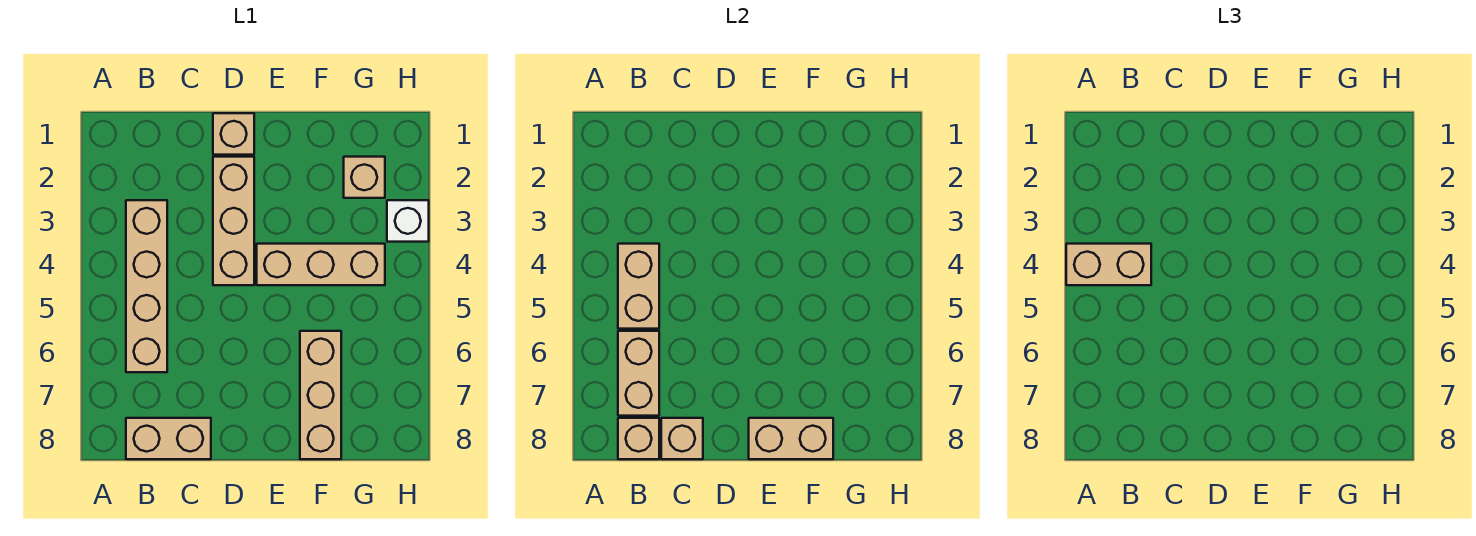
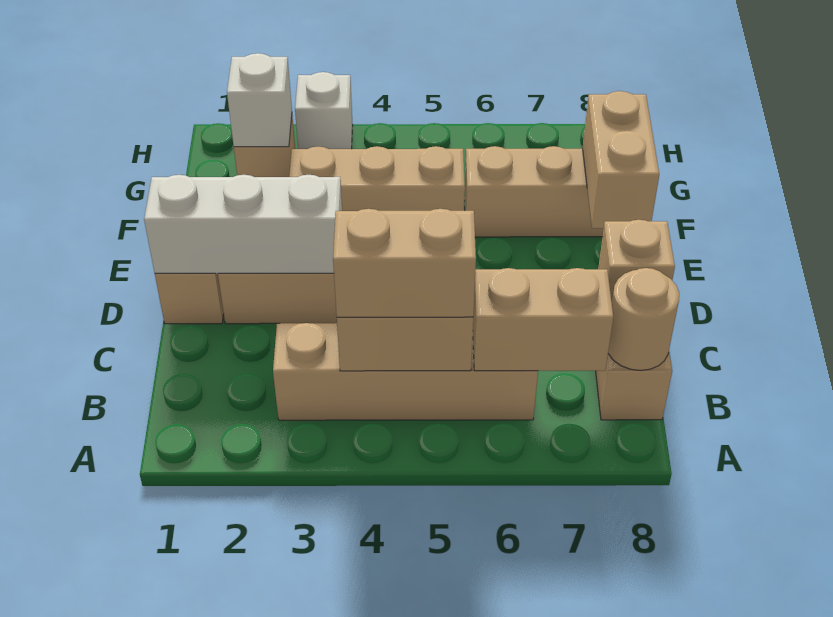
tan brick A4:B4 level 3 -> tan brick B4:B5 level 3
tan brick B8 level 2 -> tan round brick B8 level 2
none -> white brick D1:D3 level 2
tan brick E4:G4 level 1 -> tan brick F3:F5 level 1
none -> white brick G2 level 2

